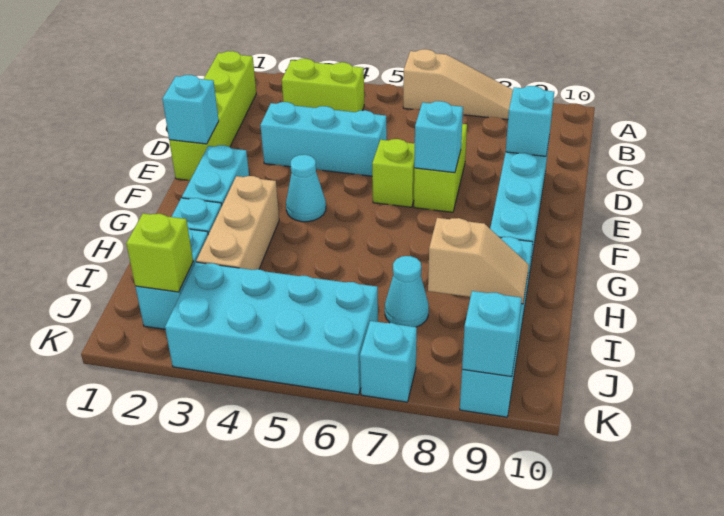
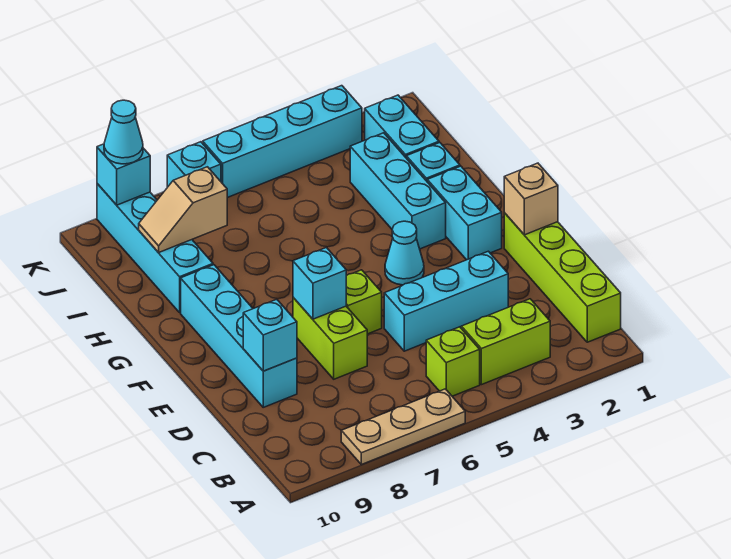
tan slope A6:A8 level 1 top 6 -> tan plate A6:A8 level 1
cyan brick E1 level 2 -> tan brick E1 level 2
tan brick G3:I3 level 1 -> cyan brick G3:I3 level 1
cyan cone I7 level 1 -> cyan cone K9 level 3
lime brick J2 level 2 -> lime brick B5 level 1
cyan brick J3:K6 level 1 -> cyan brick K3:K6 level 1

